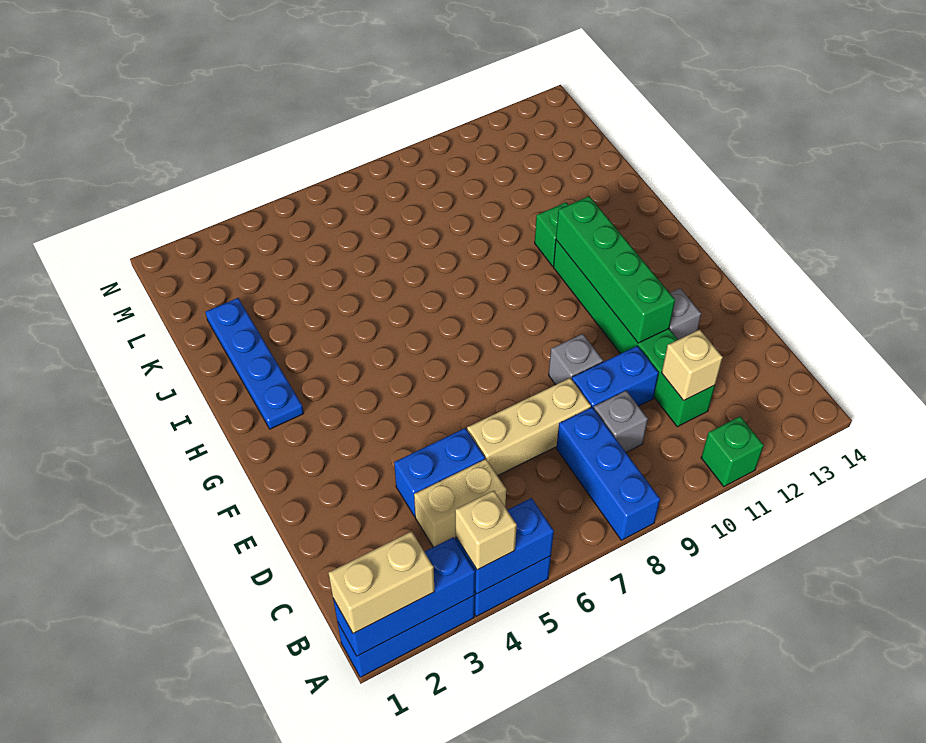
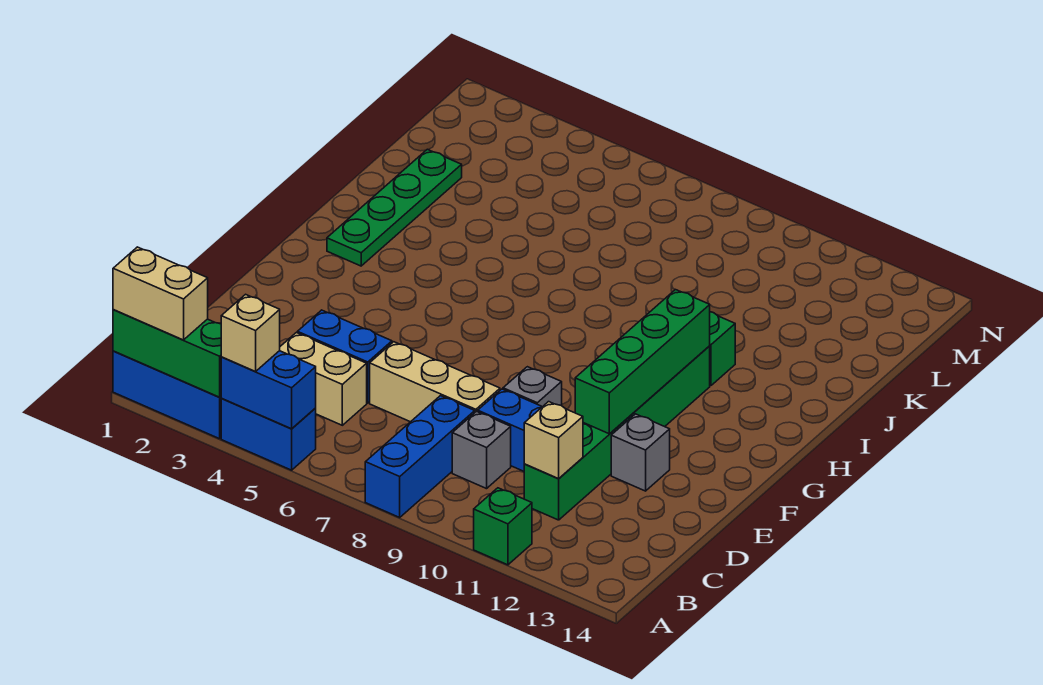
blue brick A1:A3 level 2 -> green brick A1:A3 level 2
blue plate H2:K2 level 1 -> green plate H2:K2 level 1

